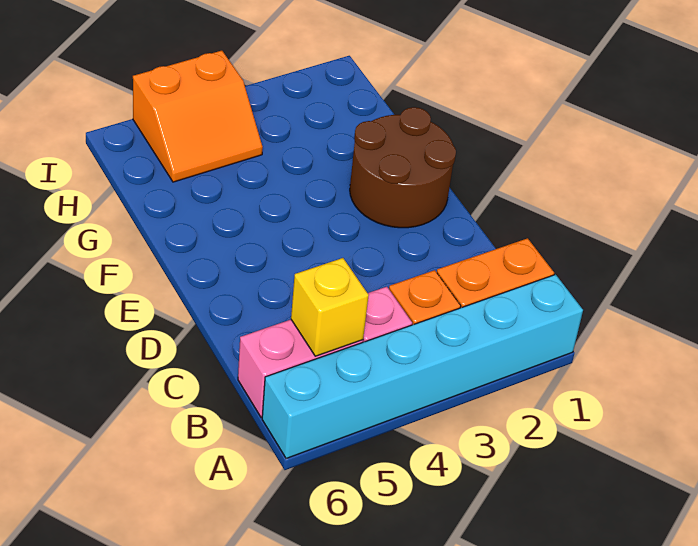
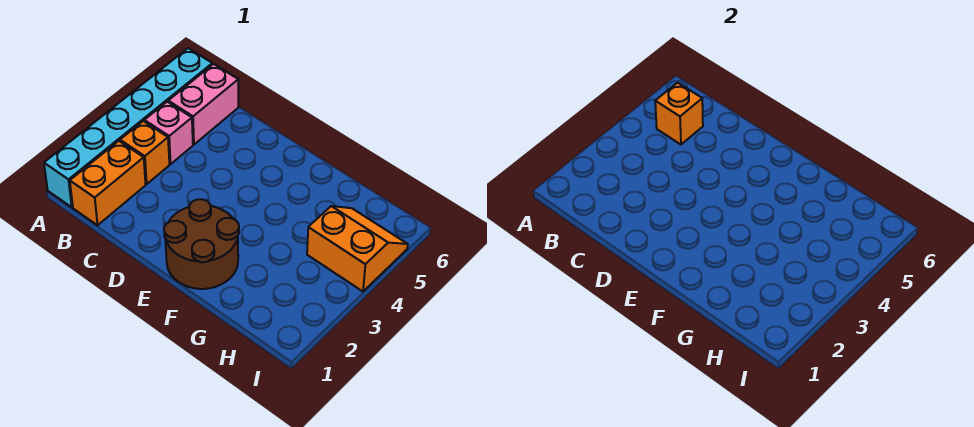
yellow brick B5 level 2 -> orange brick B5 level 2
orange slope H4:I5 level 1 top I -> orange slope H4:I5 level 1 top 4

